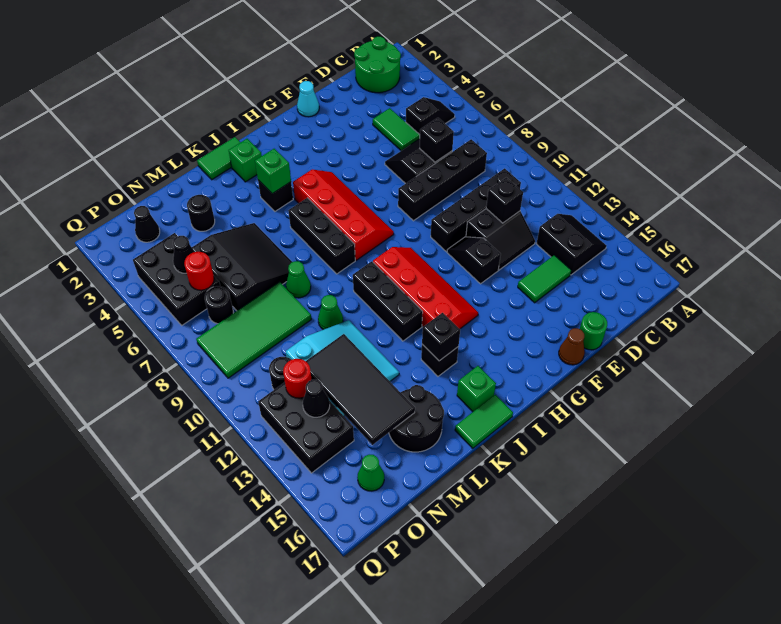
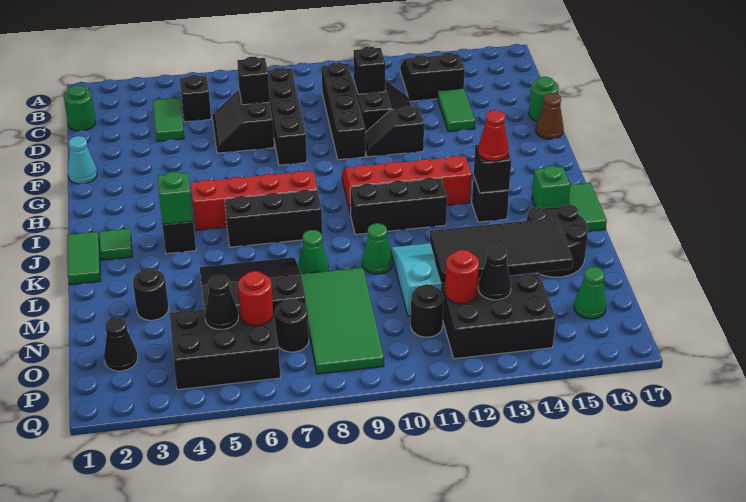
green round brick B1:C2 level 1 -> green round brick C1 level 1
green tile D4:D5 level 1 -> green tile C4:D4 level 1
green brick J2 level 1 -> green tile J2 level 1
none -> red cone J14 level 3

